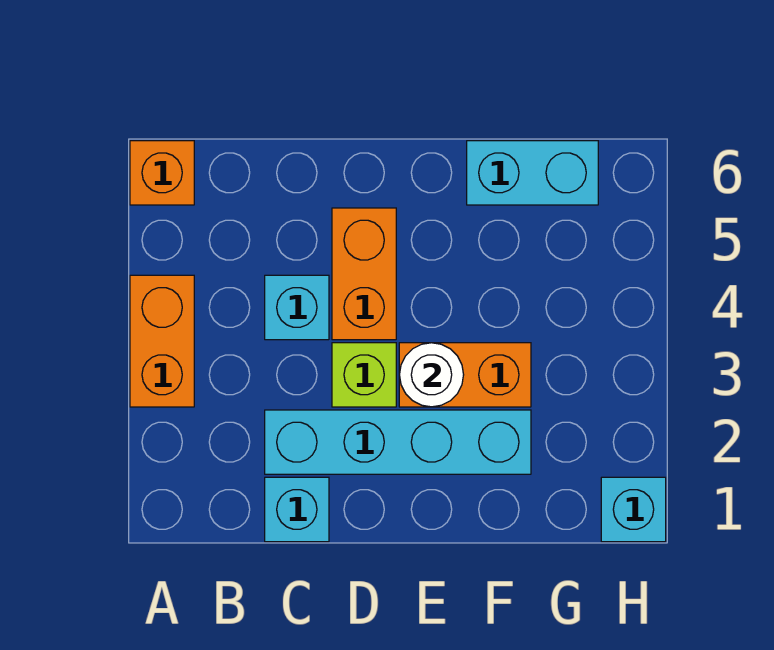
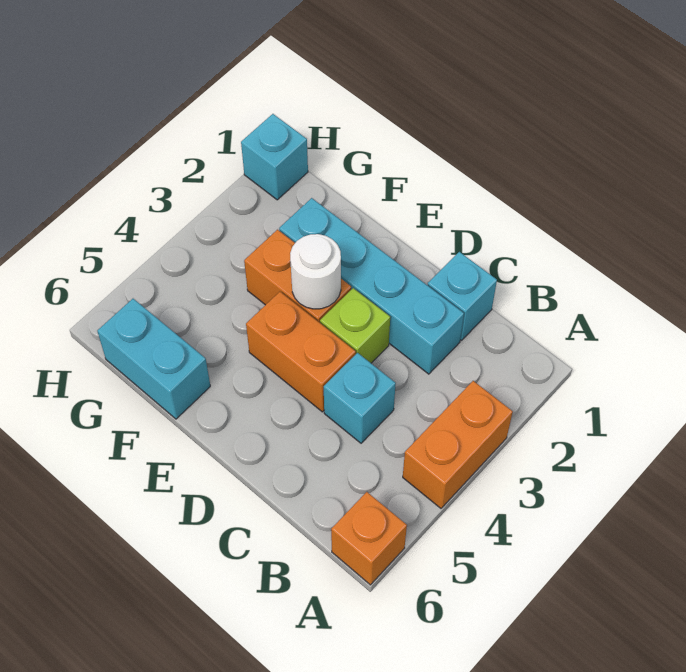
orange brick D4:D5 level 1 -> orange brick D4:E4 level 1

